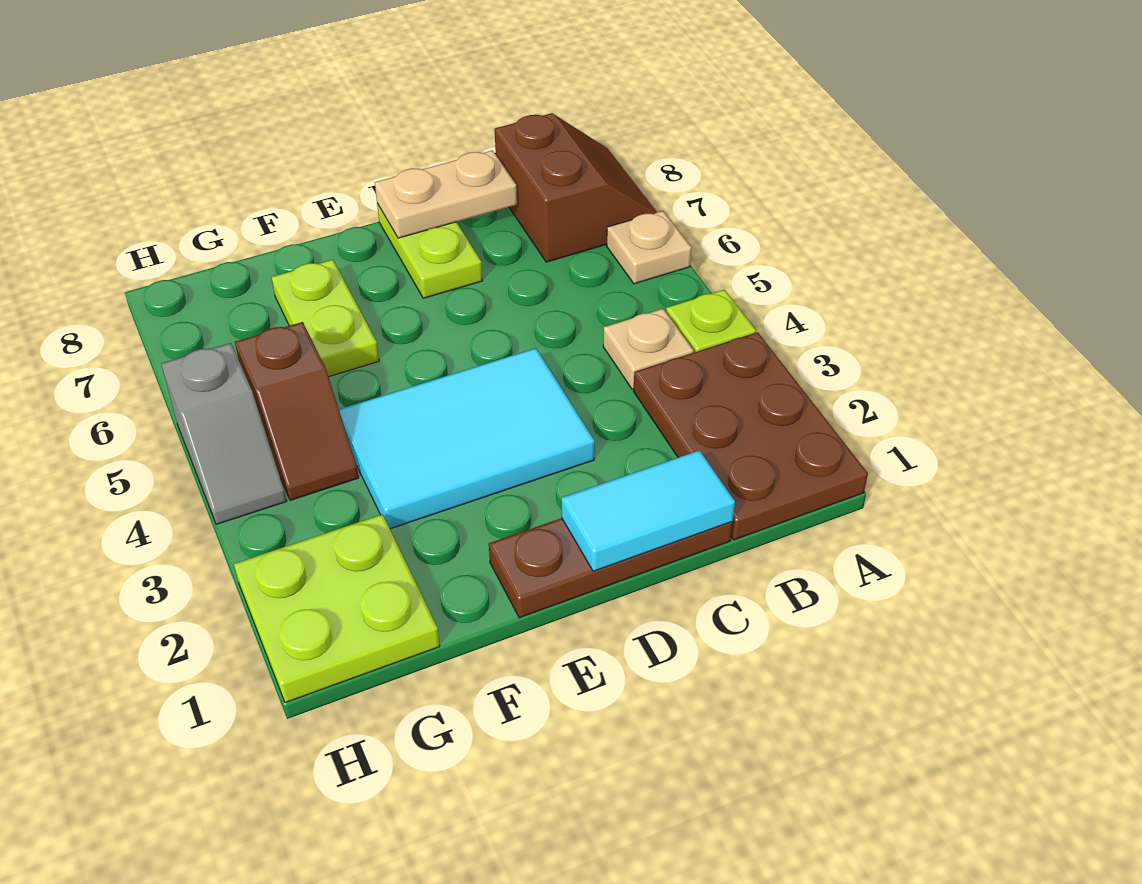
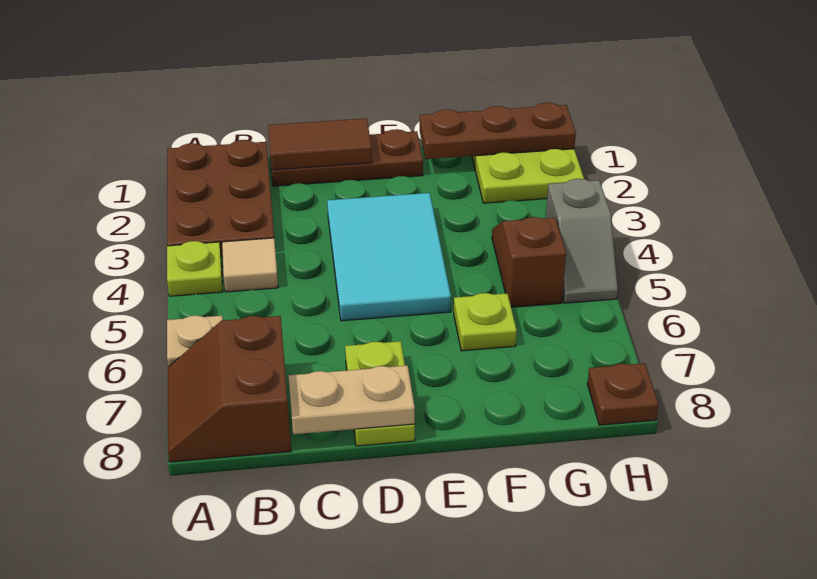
tan plate B4 level 1 -> tan tile B4 level 1
cyan tile C1:D1 level 2 -> brown tile C1:D1 level 2
cyan tile D3:F4 level 1 -> cyan tile D3:E5 level 1
none -> brown plate F1:H1 level 2
lime plate F6:F7 level 1 -> lime plate F6 level 1
grey slope H4:H5 level 1 top 5 -> grey slope H4:H5 level 1 top 4
none -> brown plate H8 level 1

